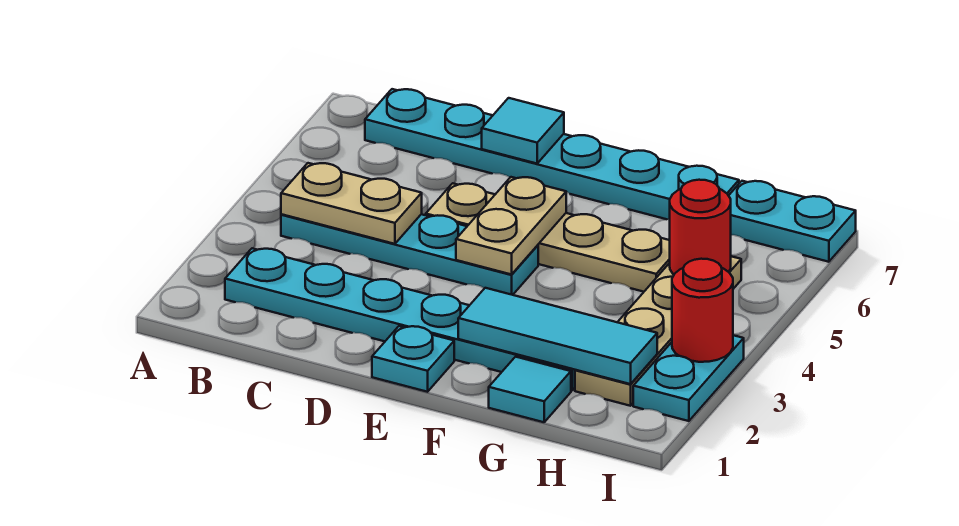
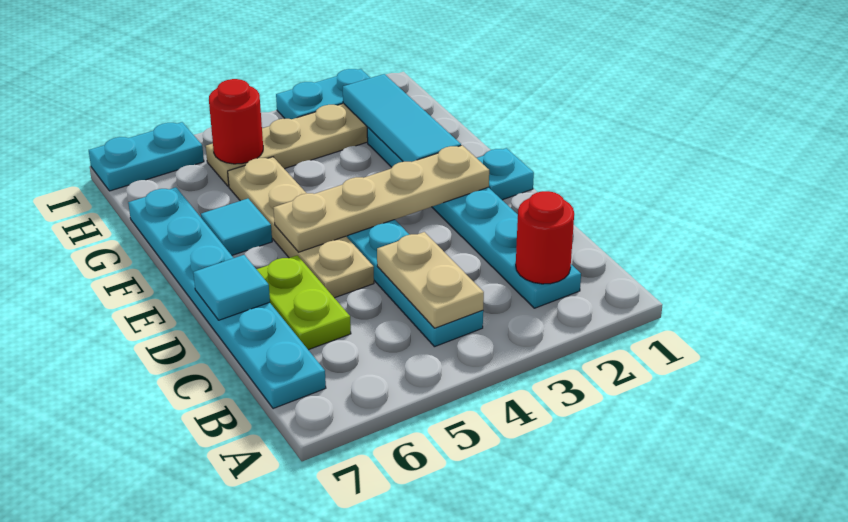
none -> lime plate C6:D6 level 1
tan plate E4:E5 level 2 -> tan plate E2:E5 level 2
cyan tile G1 level 1 -> cyan tile F6 level 1
cyan plate H7:I7 level 1 -> cyan plate I6:I7 level 1
red round brick I3 level 2 -> red round brick B2 level 2

